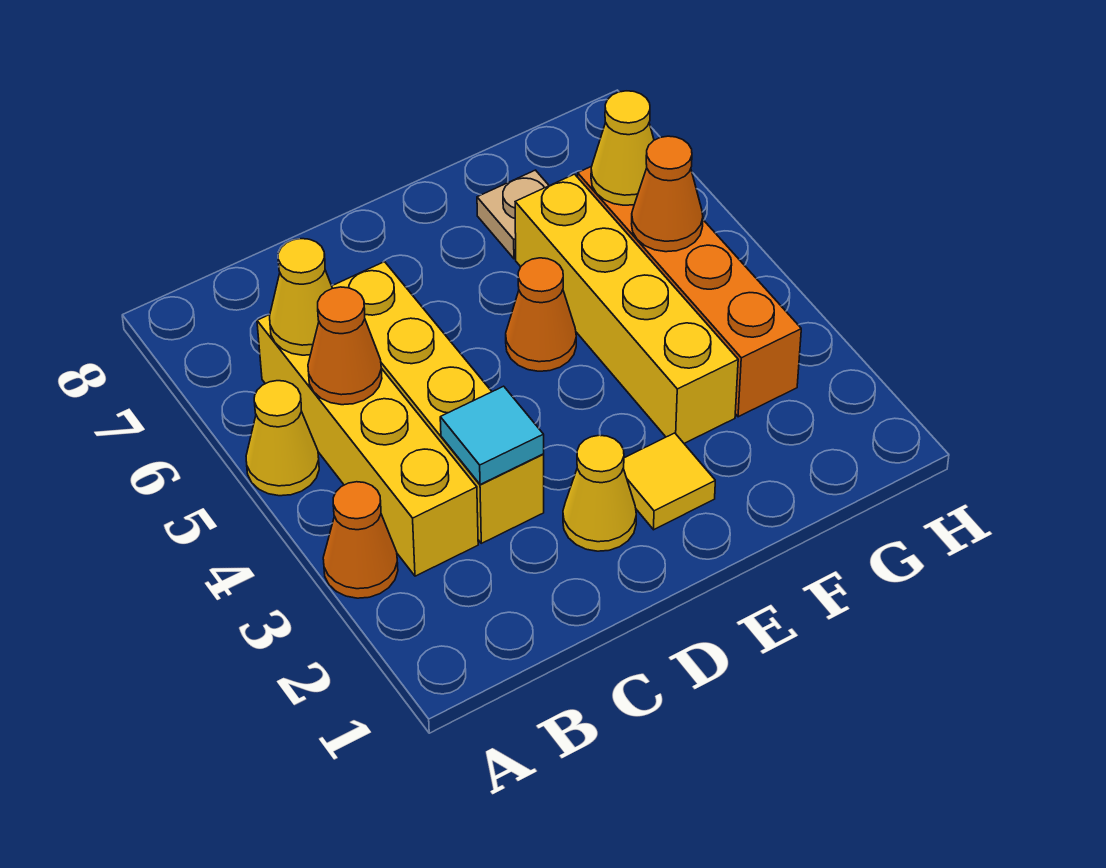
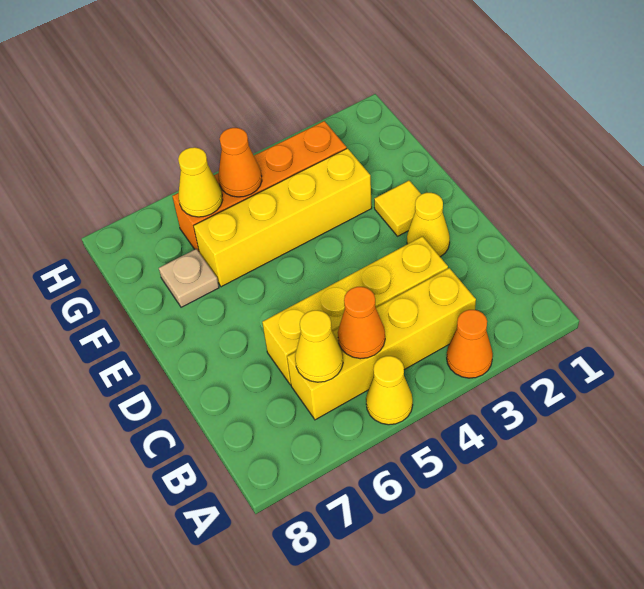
cyan tile C3 level 2 -> none
orange cone E5 level 1 -> none

